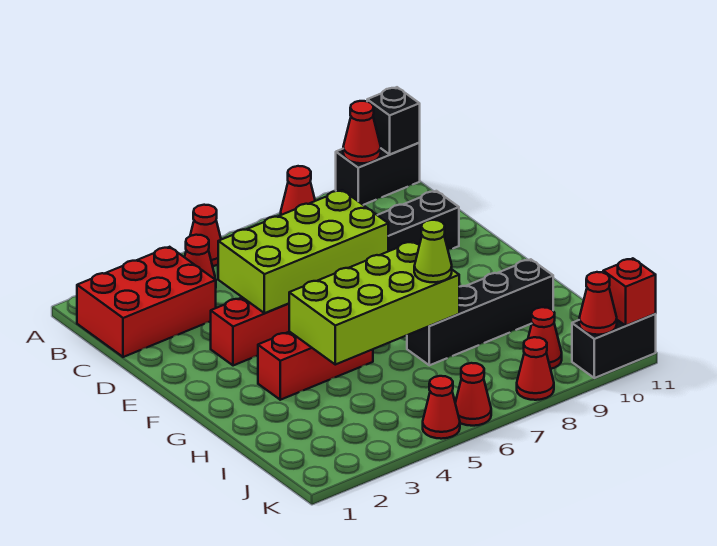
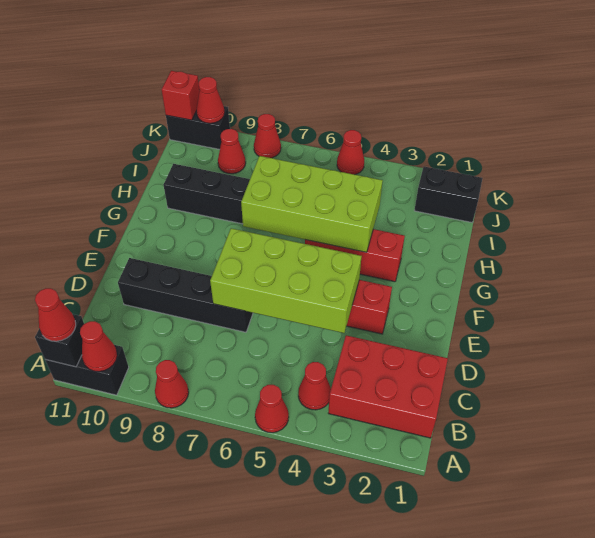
lime cone H7 level 3 -> none
none -> black brick J1:J2 level 1
red cone K6 level 1 -> red cone A11 level 3

